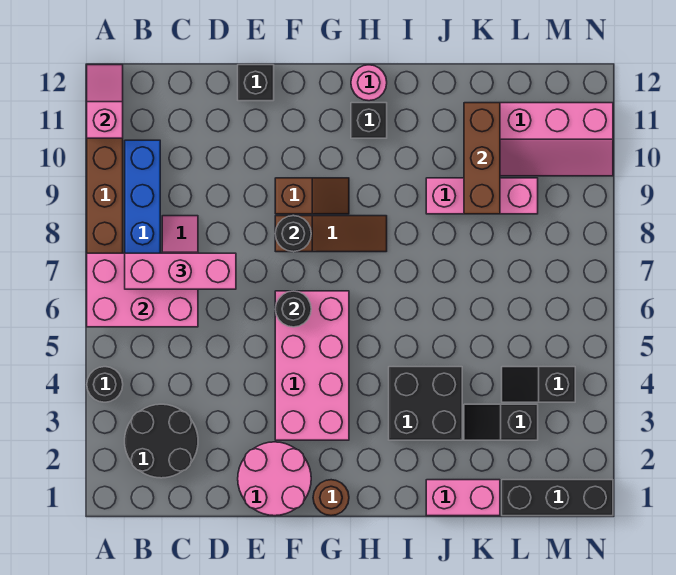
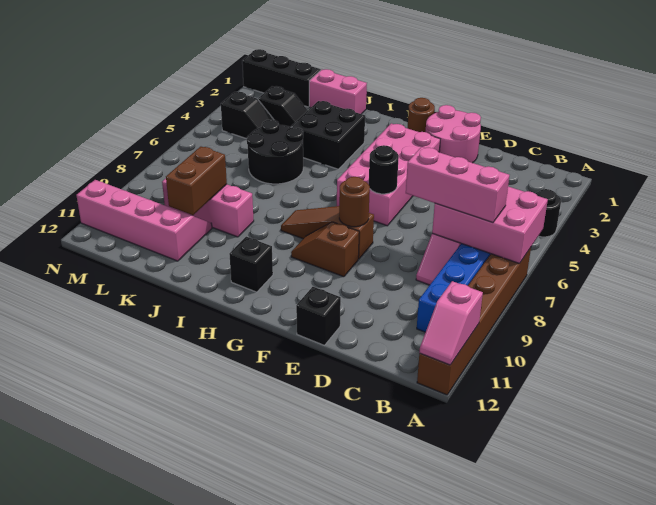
black round brick B2:C3 level 1 -> black round brick J5:K6 level 1
black round brick F8 level 2 -> brown round brick F8 level 2
pink round brick H12 level 1 -> none
brown brick K9:K11 level 2 -> brown brick K9:K10 level 2

